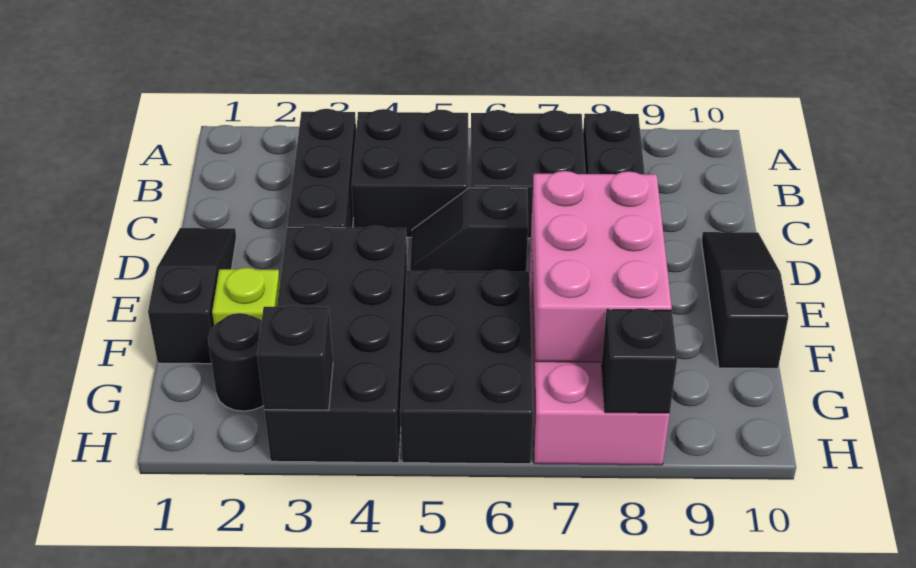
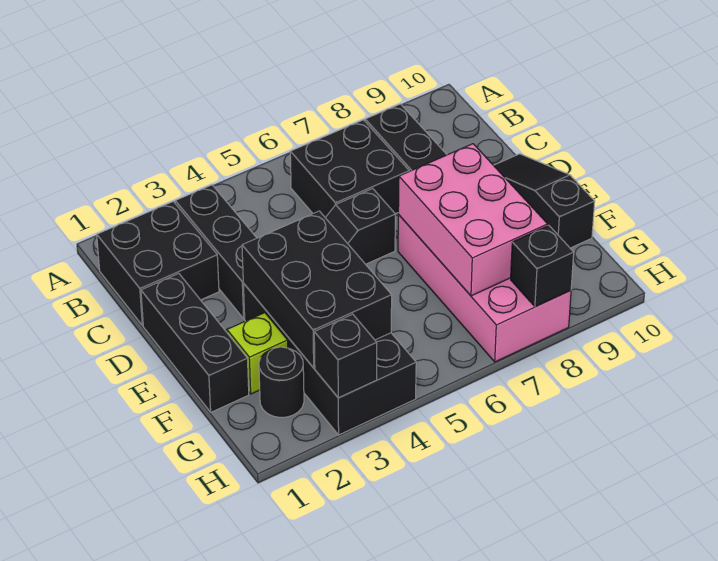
black brick B4:C5 level 1 -> black brick B1:C2 level 1
black slope D1:F1 level 1 top F -> black brick D1:F1 level 1
black brick F5:H6 level 1 -> black brick E3:G4 level 2

